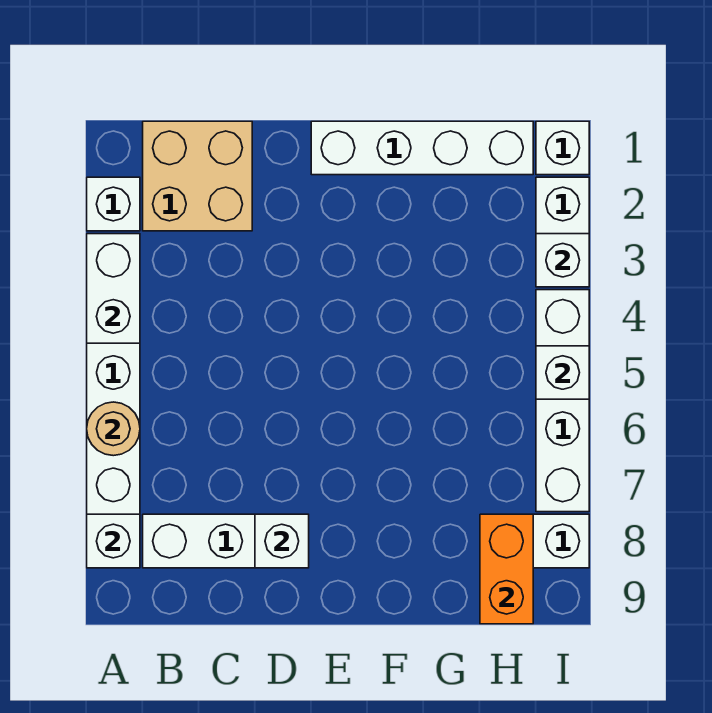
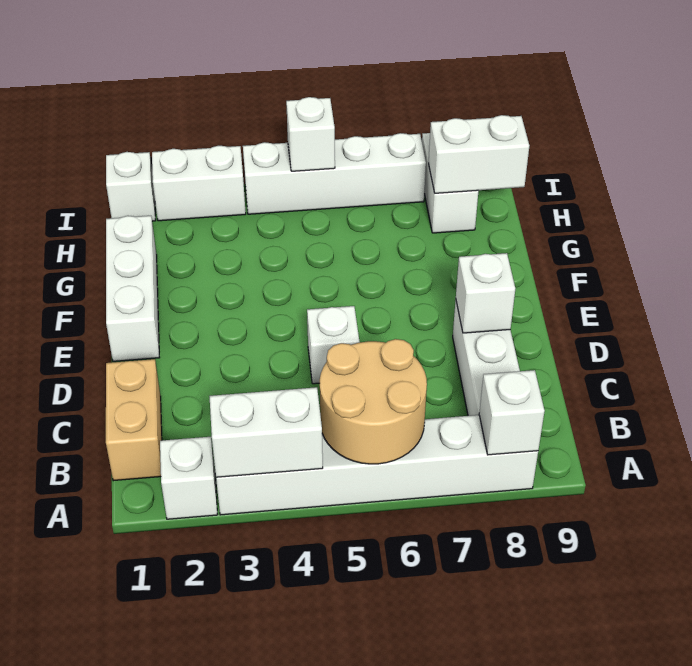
tan round brick A6 level 2 -> tan round brick A5:B6 level 2
tan brick B1:C2 level 1 -> tan brick B1:C1 level 1
white brick E1:H1 level 1 -> white brick E1:G1 level 1
orange brick H8:H9 level 2 -> white brick H8:H9 level 2
white brick I3 level 2 -> white brick D5 level 1

